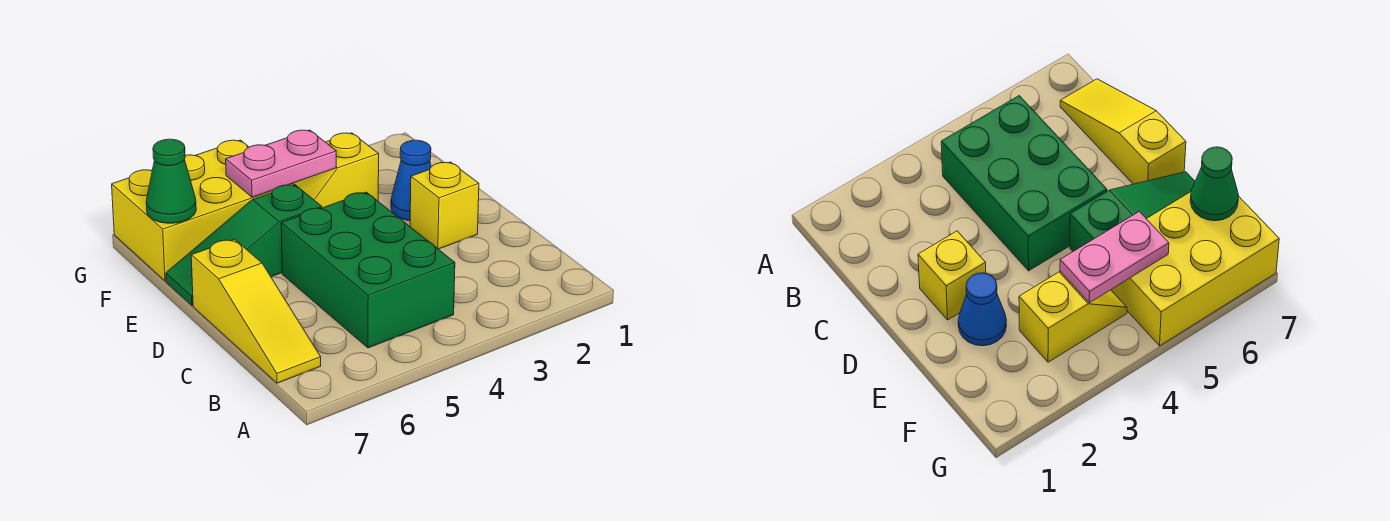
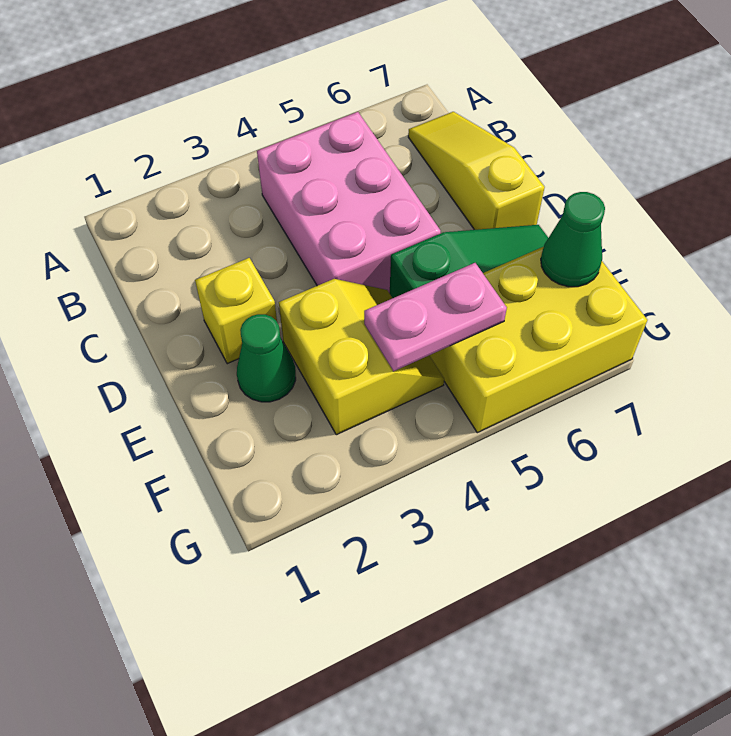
green brick B4:D5 level 1 -> pink brick B4:D5 level 1
blue cone E2 level 1 -> green cone E2 level 1
yellow slope F3:F4 level 1 top 3 -> yellow slope E3:F4 level 1 top 3

